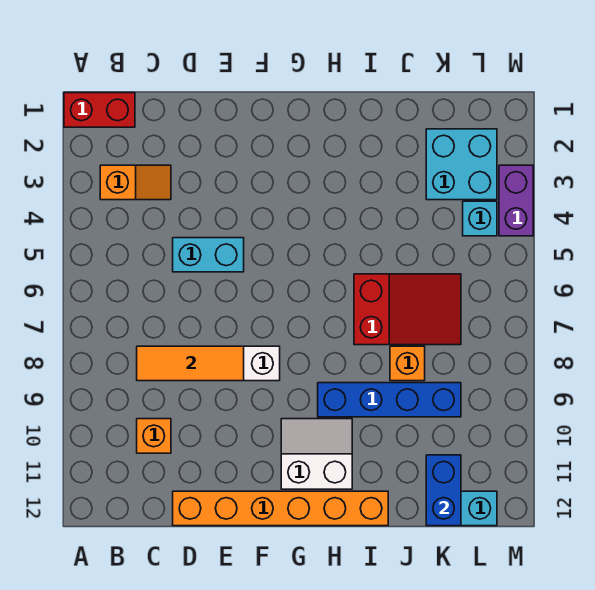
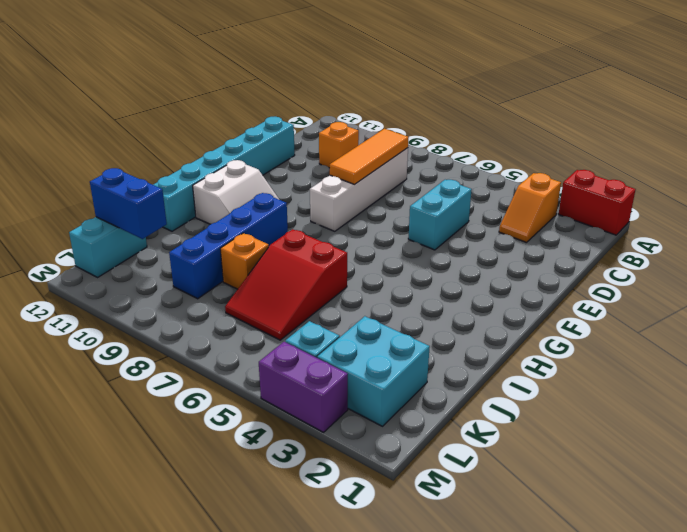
red brick A1:B1 level 1 -> red brick A1:A2 level 1
orange brick D12:I12 level 1 -> cyan brick D12:I12 level 1

